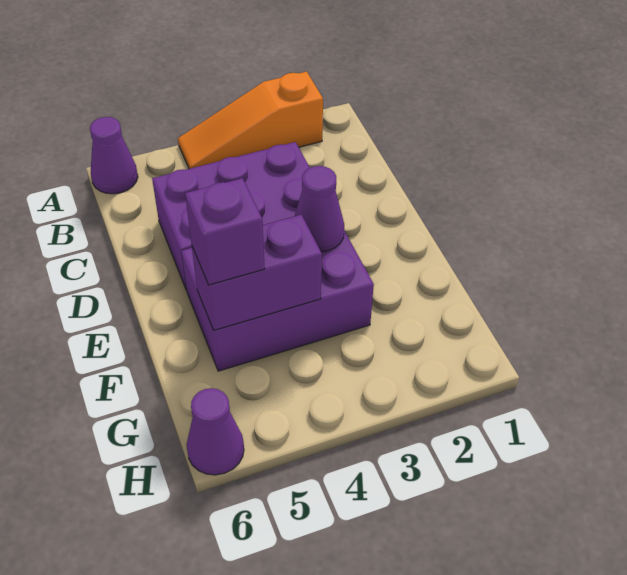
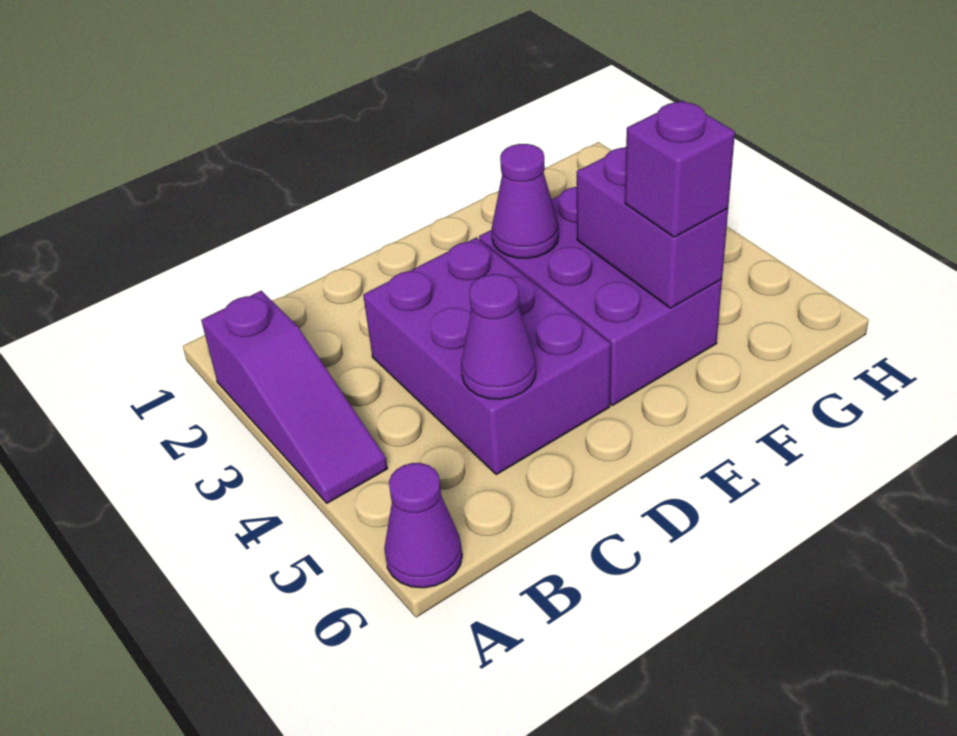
orange slope A2:A4 level 1 top 2 -> purple slope A2:A4 level 1 top 2
purple cone H6 level 1 -> purple cone C5 level 2

